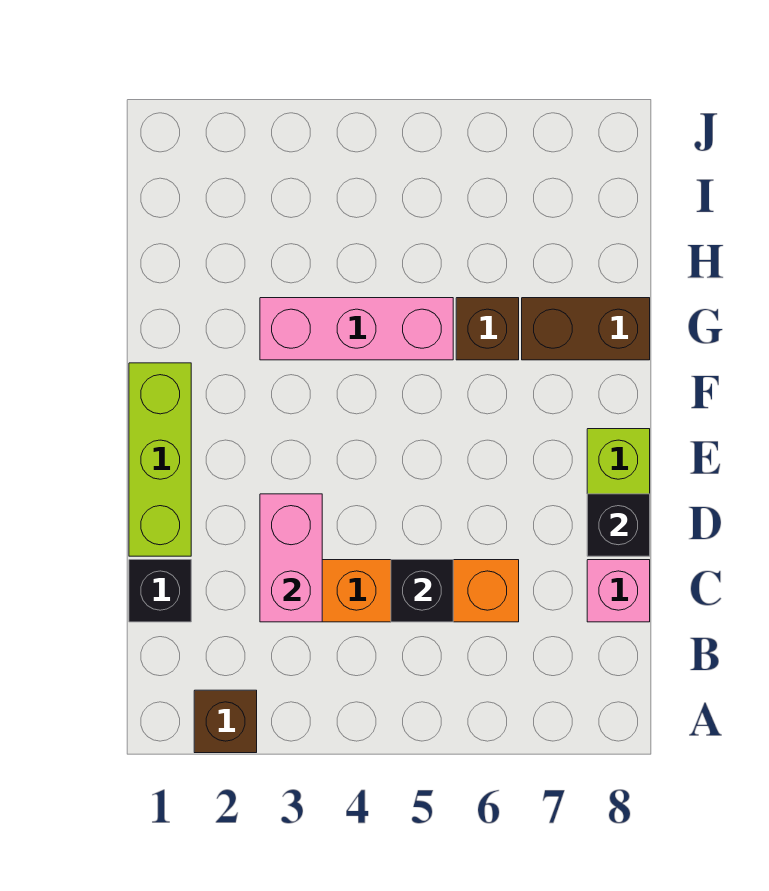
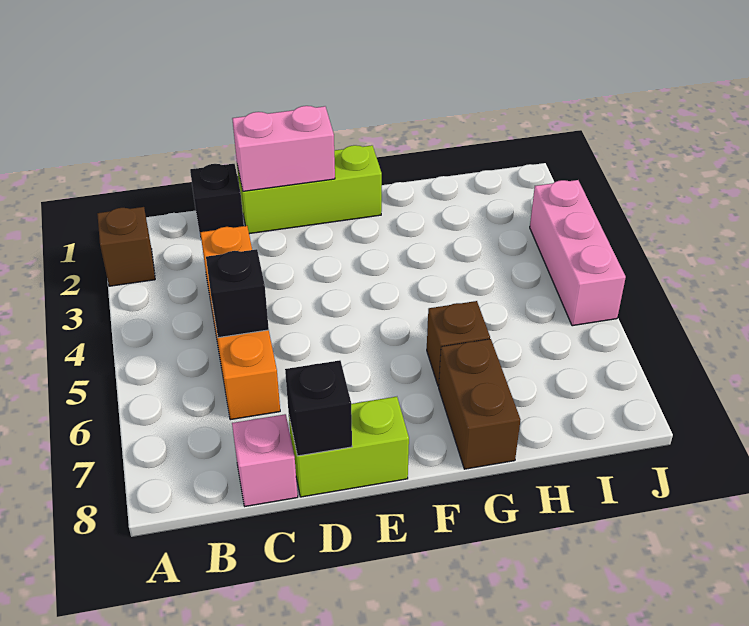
pink brick C3:D3 level 2 -> pink brick D1:E1 level 2
pink brick G3:G5 level 1 -> pink brick J3:J5 level 1

